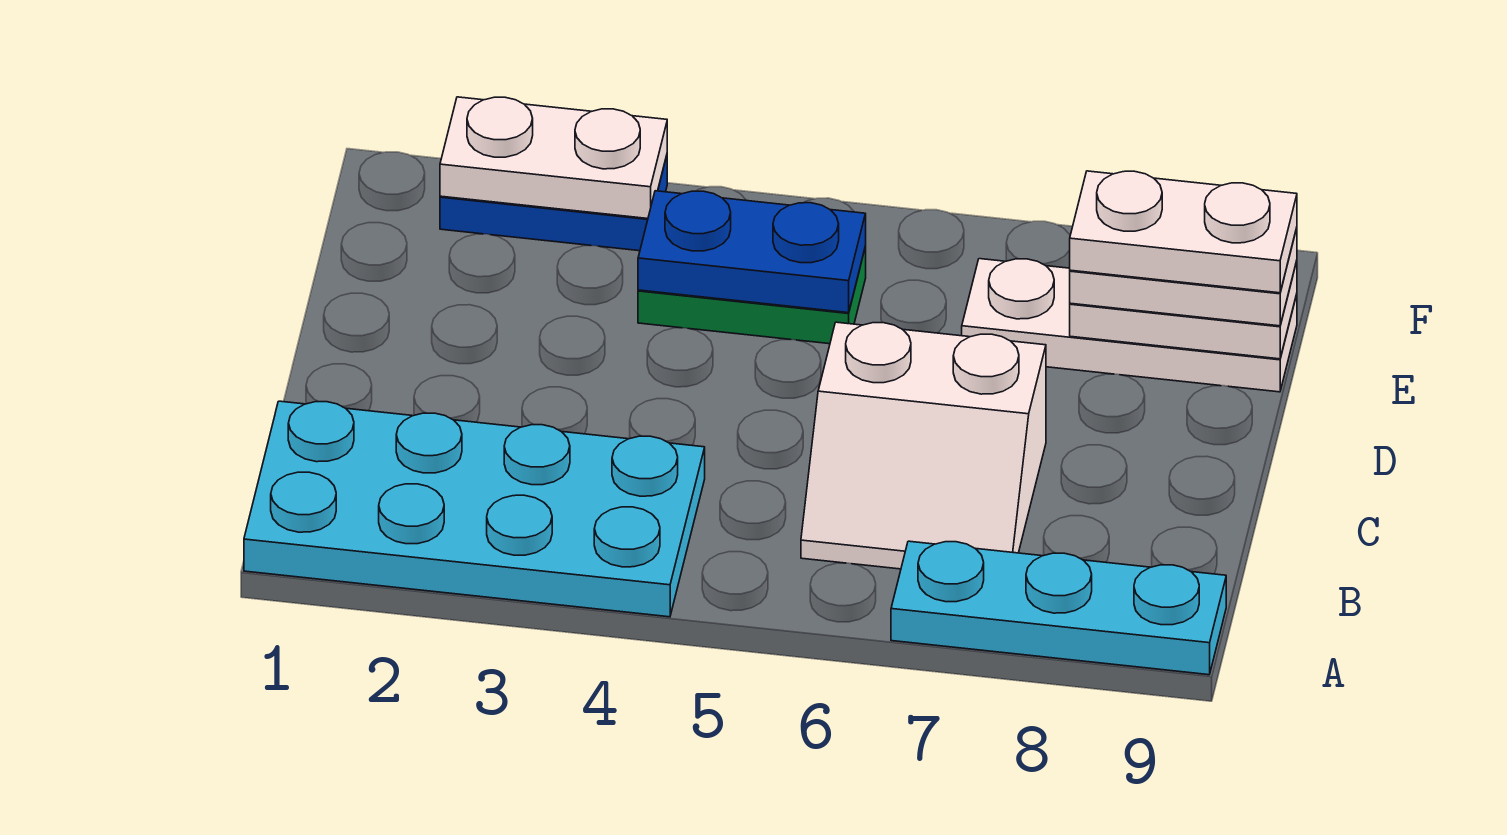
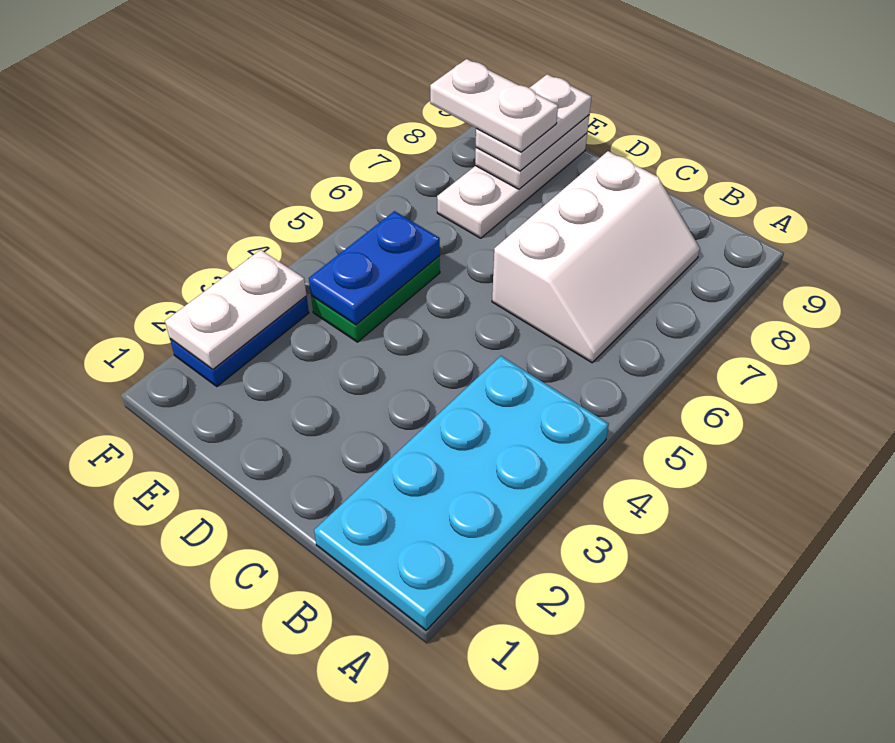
cyan plate A7:A9 level 1 -> none
white slope B6:C7 level 1 top C -> white slope B6:C8 level 1 top C
white plate E8:E9 level 4 -> white plate E8:F8 level 4

